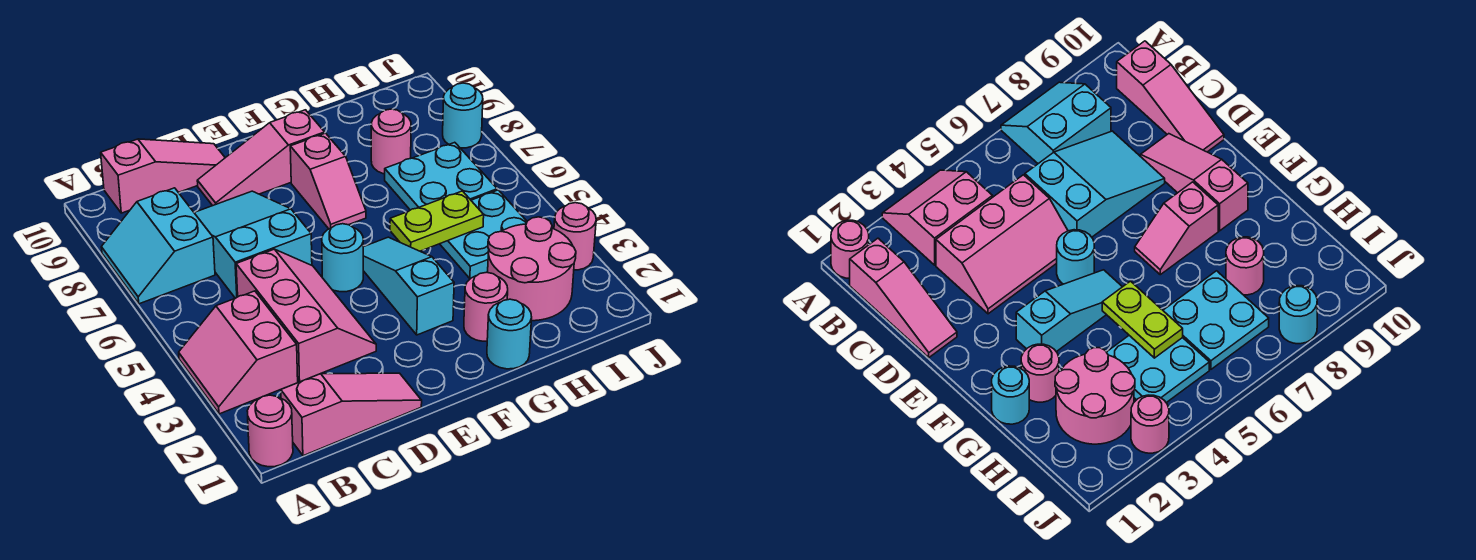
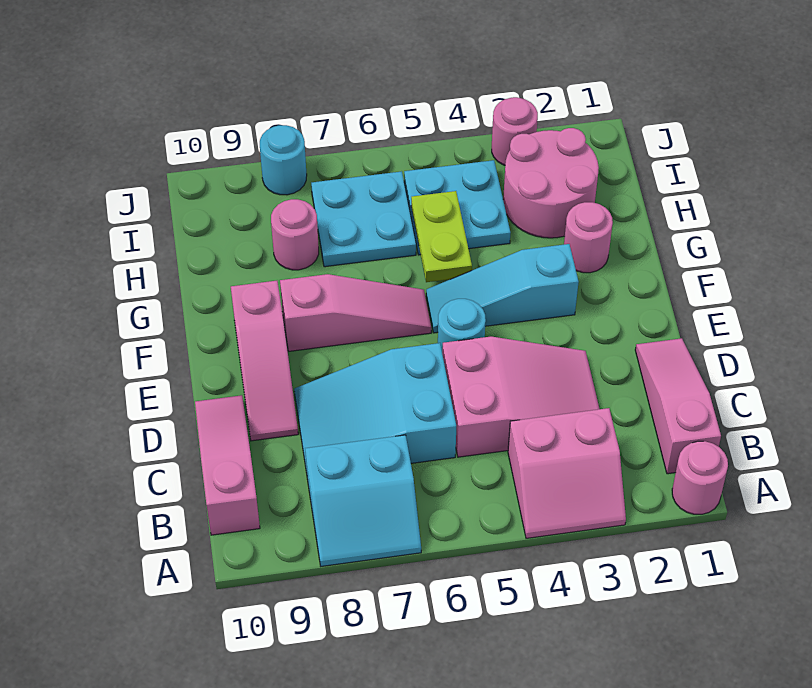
pink slope C3:D5 level 1 top C -> pink slope C3:D5 level 1 top 5
pink slope F7:F8 level 1 top 8 -> pink slope F6:F8 level 1 top 8
cyan round brick G1 level 1 -> none

